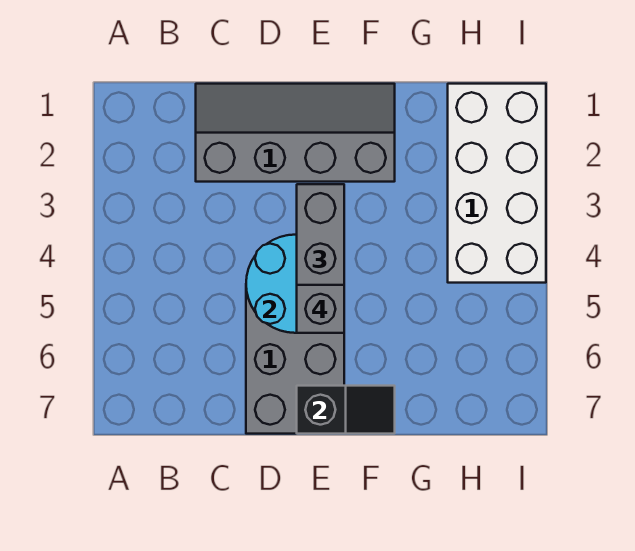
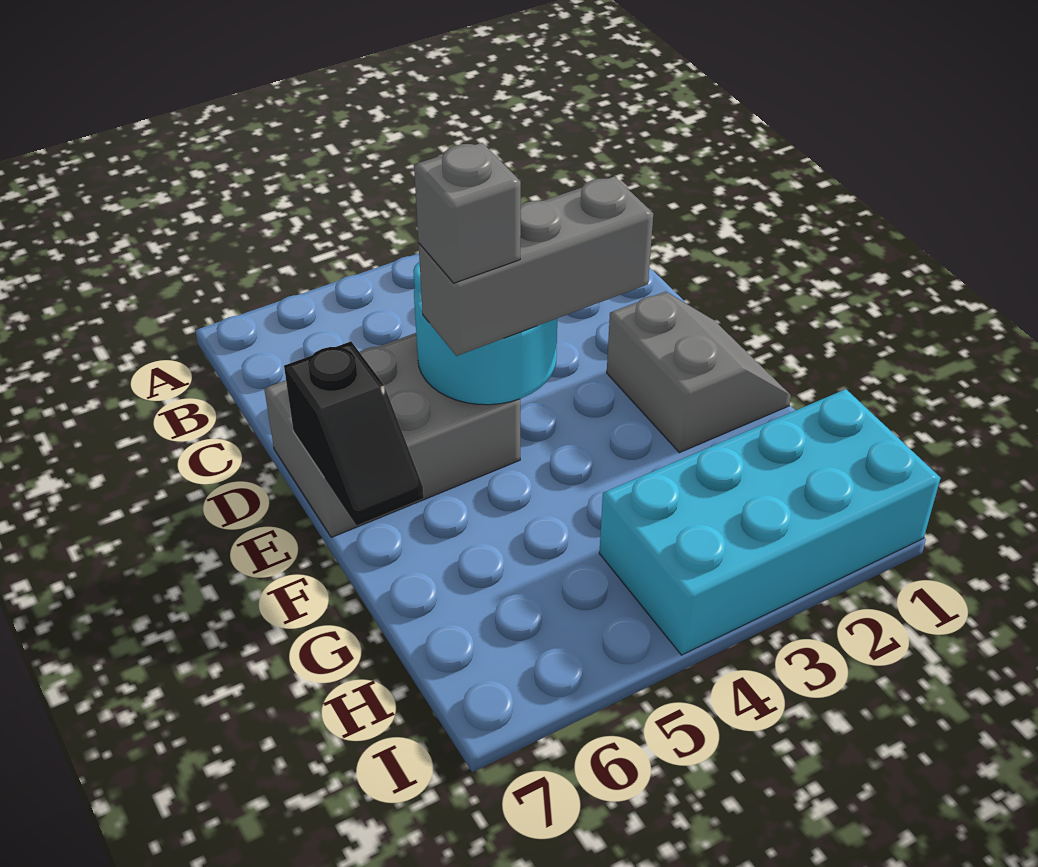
grey slope C1:F2 level 1 top 2 -> grey slope E1:F2 level 1 top 2
white brick H1:I4 level 1 -> cyan brick H1:I4 level 1

